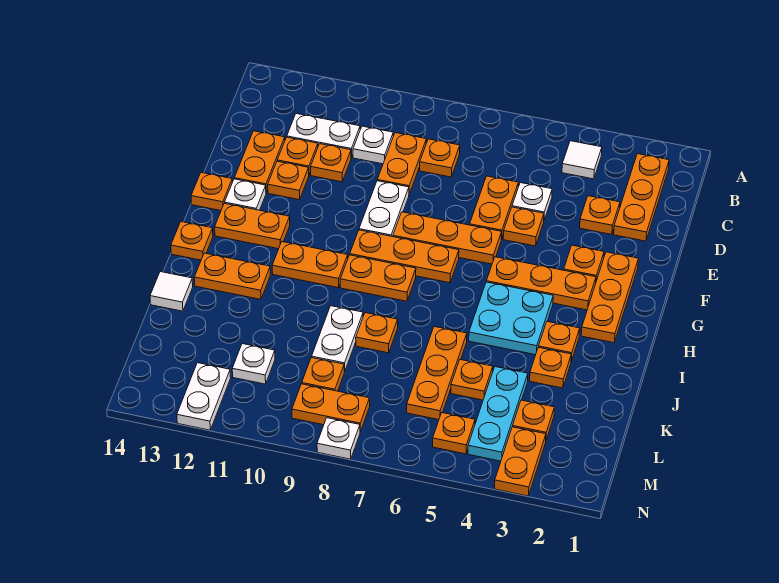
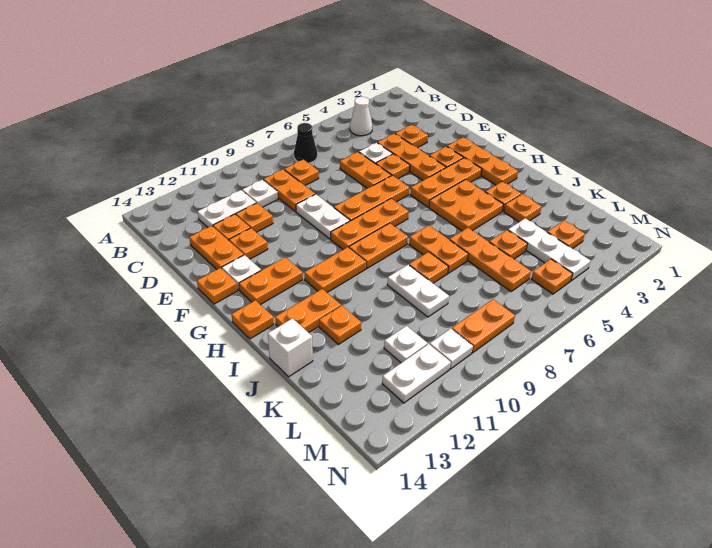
orange plate B2:D2 level 1 -> orange plate D4:F4 level 1
white tile B4 level 1 -> white cone B4 level 1
none -> black cone B7 level 1
cyan plate H4:I5 level 1 -> orange plate H4:I5 level 1
white tile J14 level 1 -> white brick J14 level 1
cyan plate K4:M4 level 1 -> white plate K4:M4 level 1
orange plate L9 level 1 -> orange plate J12 level 1
orange plate M3:N3 level 1 -> orange plate I7:J7 level 1
white plate M12:N12 level 1 -> white plate M11:M12 level 1
white plate N8 level 1 -> white plate M10 level 1

